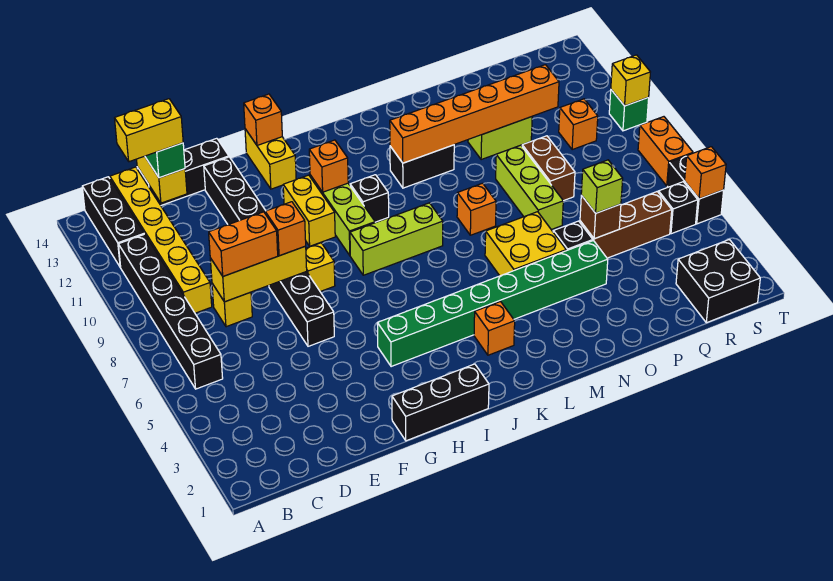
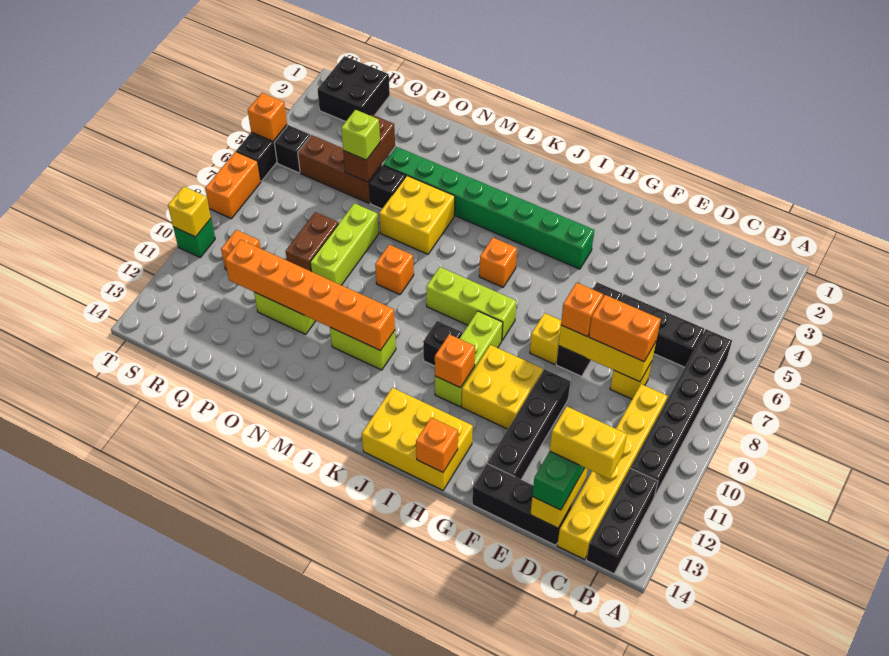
black brick G1:I1 level 1 -> black brick C6:E6 level 1
yellow brick H10:H11 level 1 -> yellow brick G10:H11 level 1
yellow brick H13:H14 level 1 -> yellow brick H13:J14 level 1
orange brick K3 level 1 -> orange brick J6 level 1
black brick L11:M11 level 1 -> lime brick L11:M11 level 1
brown brick P5 level 2 -> brown brick P4:P5 level 2

